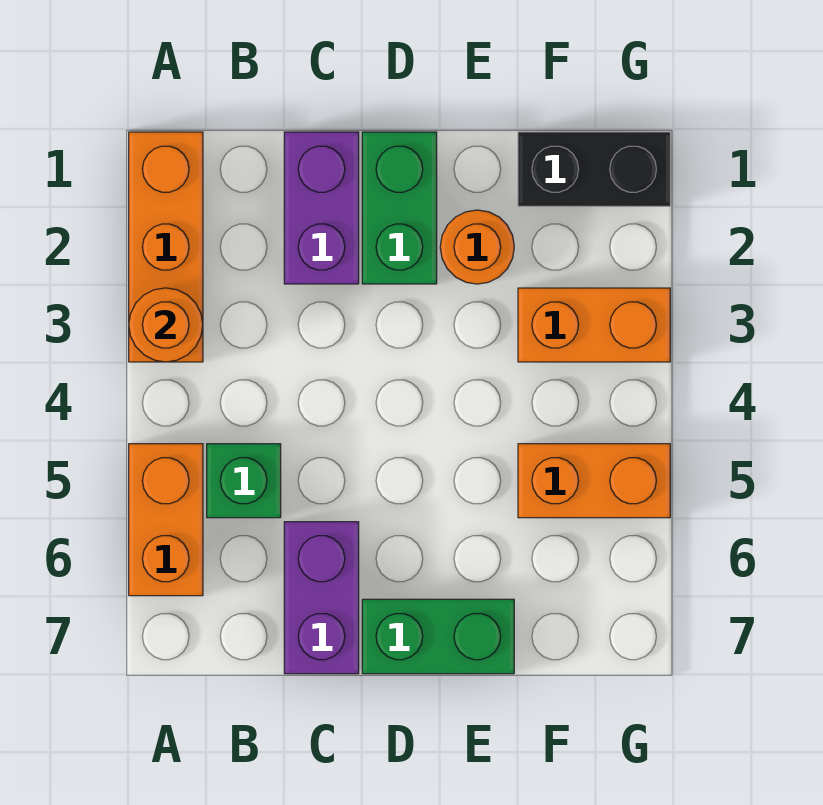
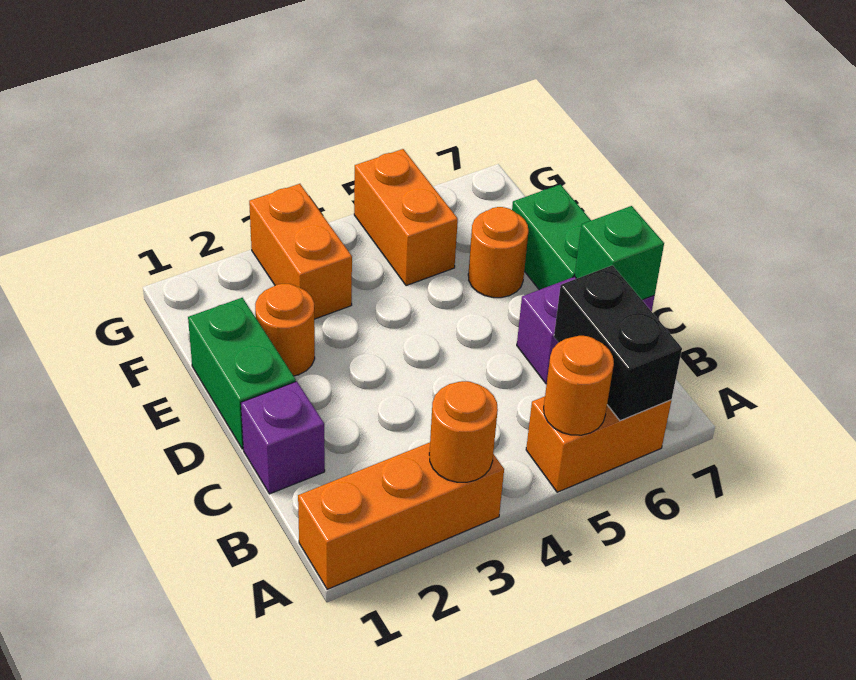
none -> orange round brick A5 level 2
green brick B5 level 1 -> green brick C7 level 2
purple brick C1:C2 level 1 -> purple brick C1 level 1
green brick D1:D2 level 1 -> green brick D1:E1 level 1
none -> orange round brick E6 level 1
black brick F1:G1 level 1 -> black brick A6:B6 level 2

